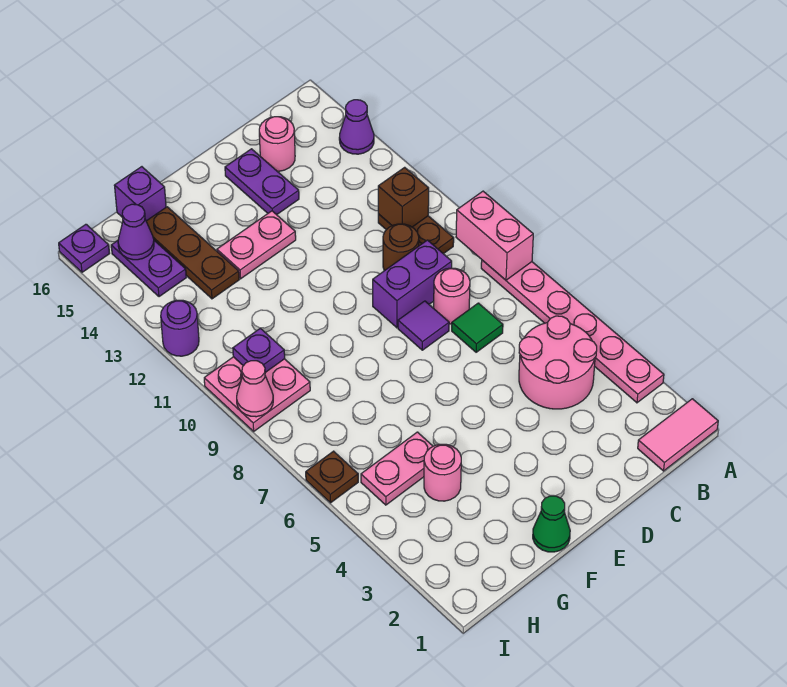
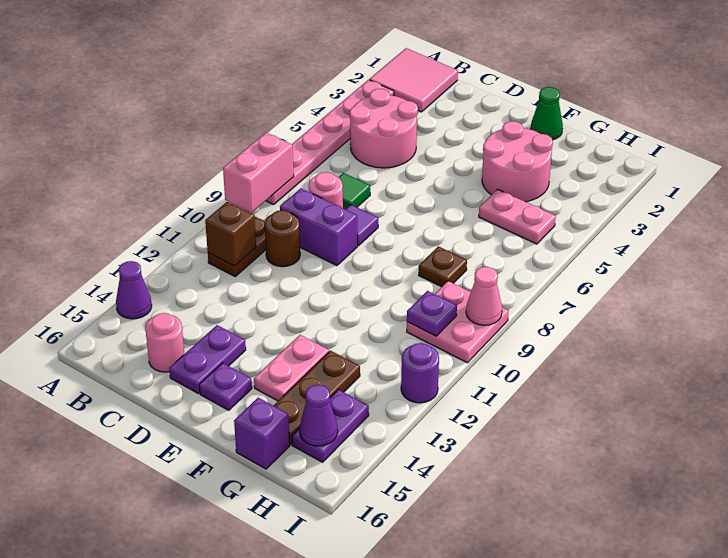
pink tile A1:B1 level 1 -> pink tile A1:B2 level 1
pink plate E13:F13 level 1 -> pink plate F13:F14 level 1
pink round brick G4 level 1 -> pink round brick F3:G4 level 1
brown plate I6 level 1 -> brown plate G8 level 1
purple plate I16 level 1 -> purple plate E15 level 1

